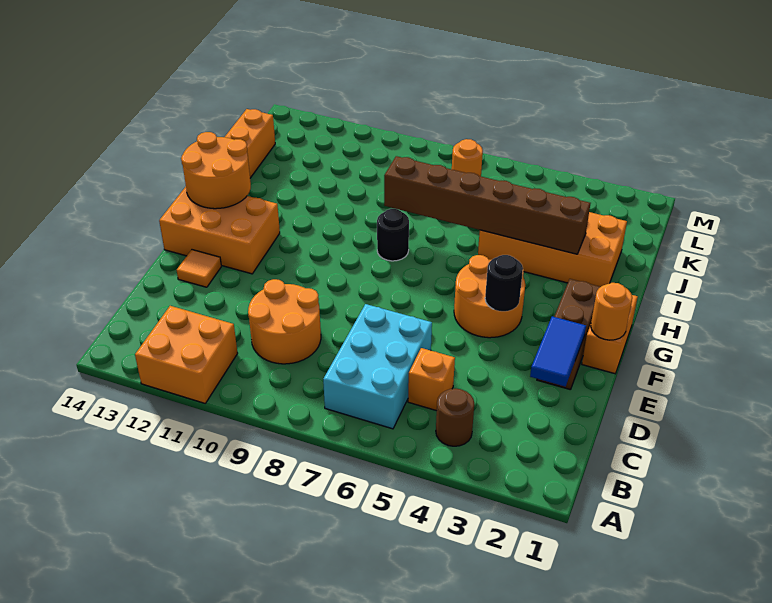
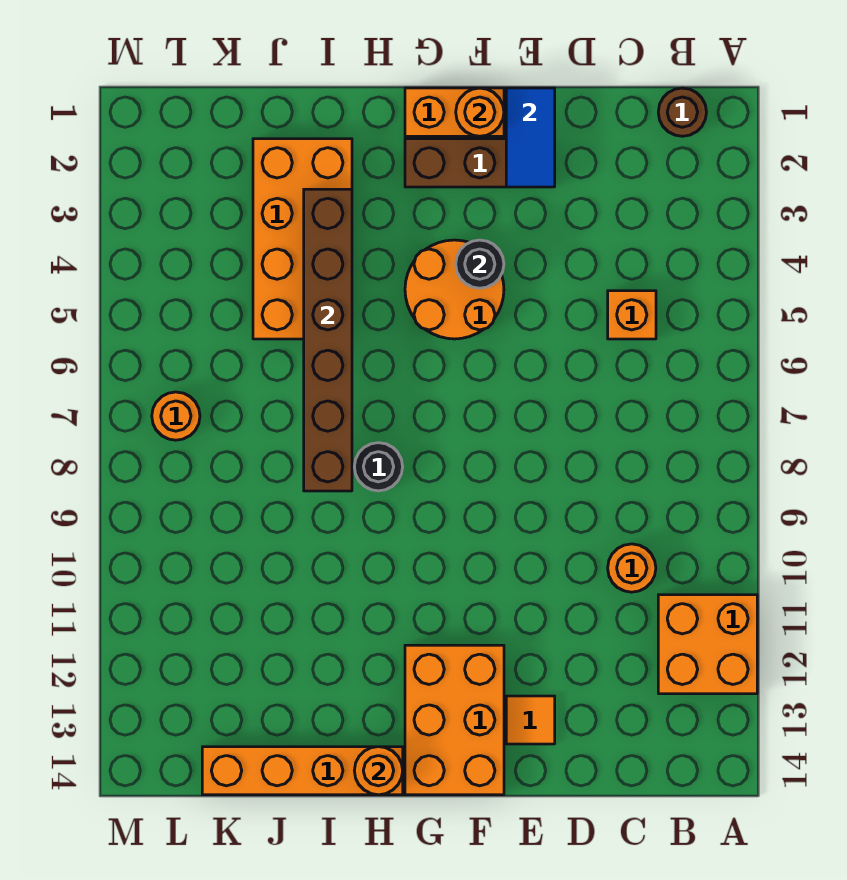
brown round brick B4 level 1 -> brown round brick B1 level 1
cyan brick B6:D7 level 1 -> none
orange round brick C9:D10 level 1 -> orange round brick C10 level 1
blue tile D2:E2 level 2 -> blue tile E1:E2 level 2
orange round brick G13:H14 level 2 -> orange round brick H14 level 2

